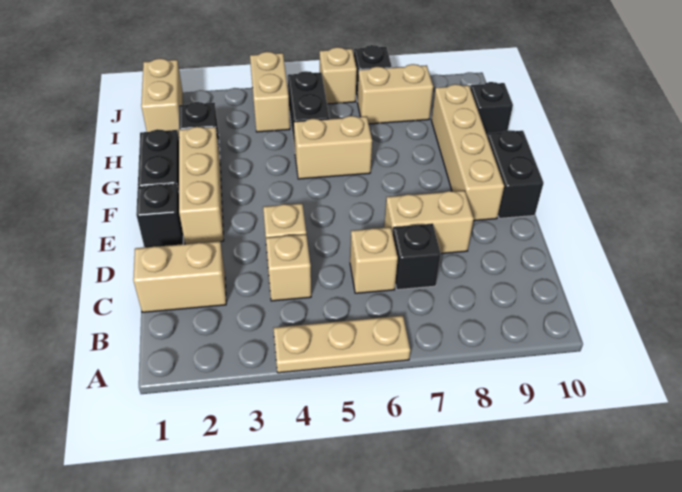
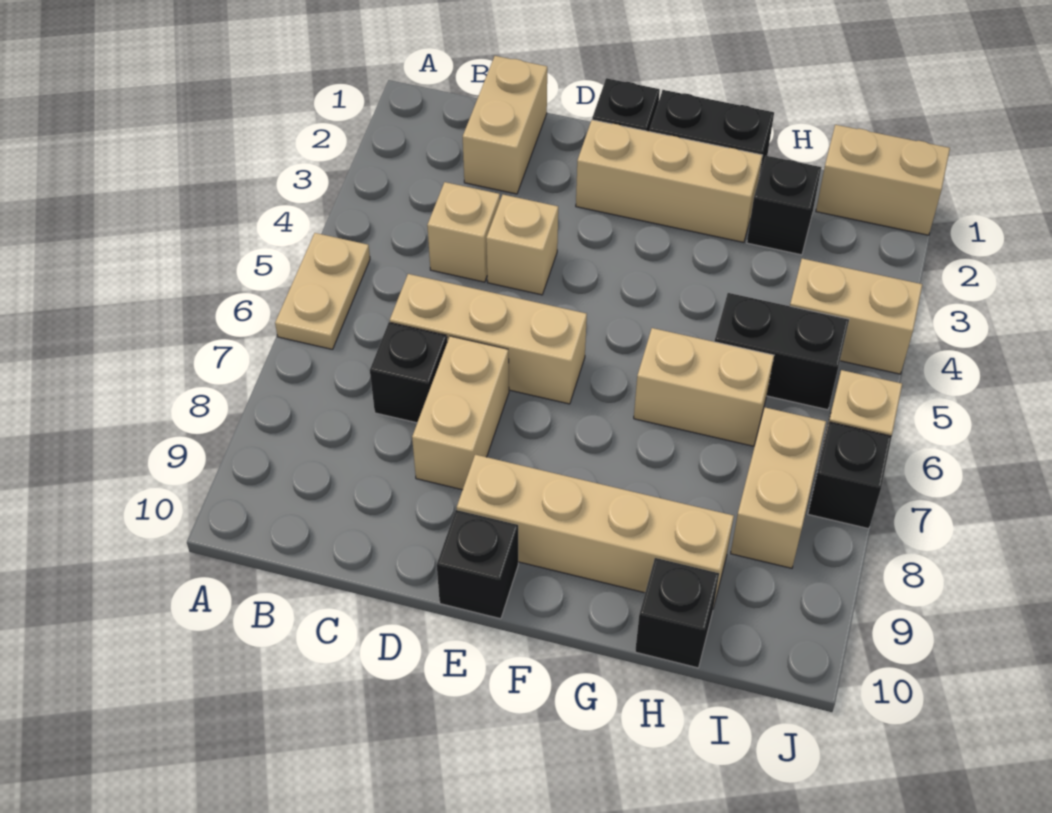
tan plate A4:A6 level 1 -> tan plate A5:A6 level 1
tan brick C6 level 1 -> tan brick C6:E6 level 1
black brick E10:F10 level 1 -> black brick E10 level 1
tan brick G5:G6 level 1 -> tan brick G6:H6 level 1

